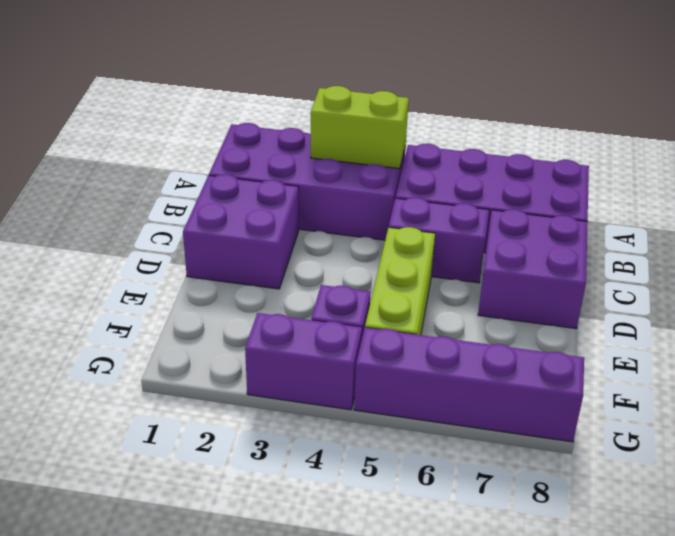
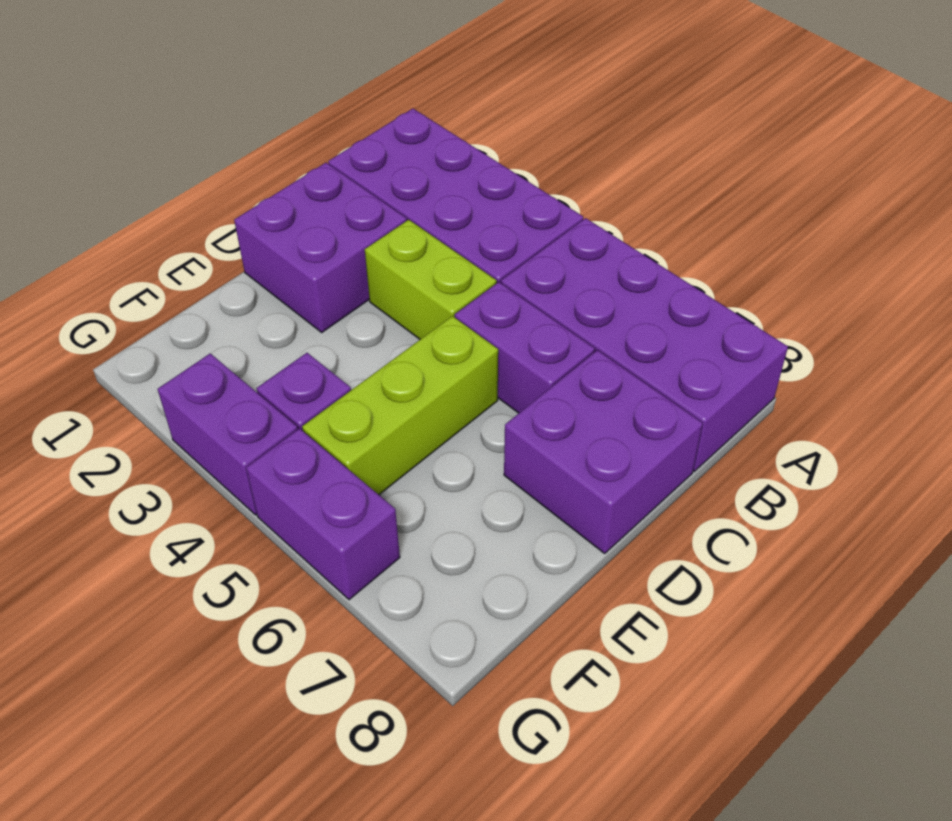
lime brick A3:A4 level 2 -> lime brick C3:C4 level 1
purple brick G5:G8 level 1 -> purple brick G5:G6 level 1

